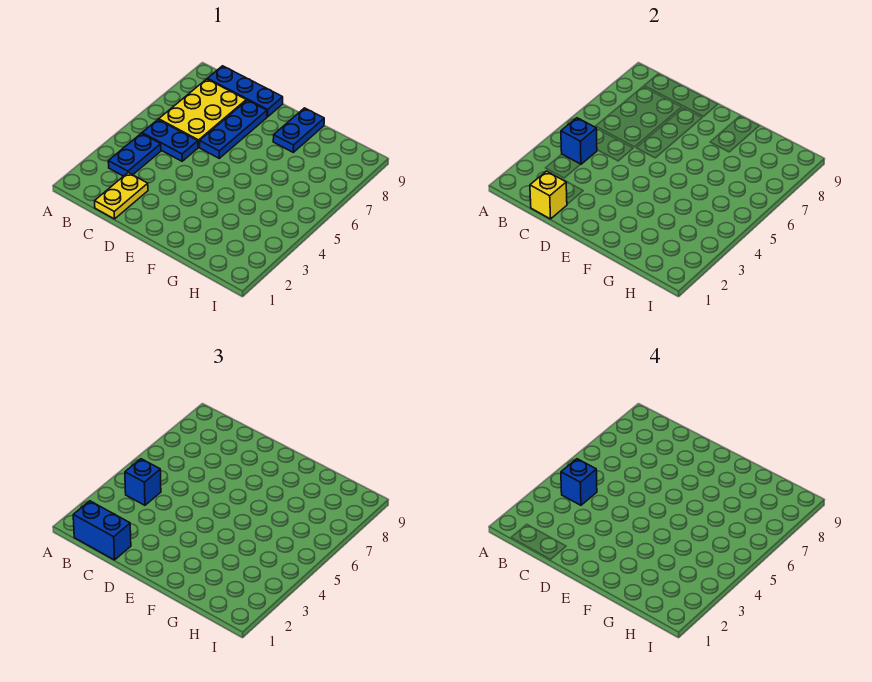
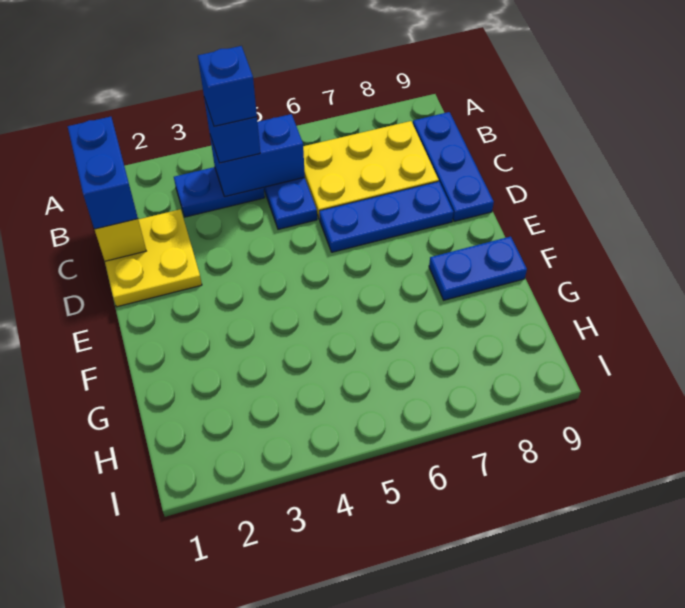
blue brick B4 level 2 -> blue brick B4:B5 level 2
yellow plate C1:C2 level 1 -> yellow plate C1:D2 level 1

